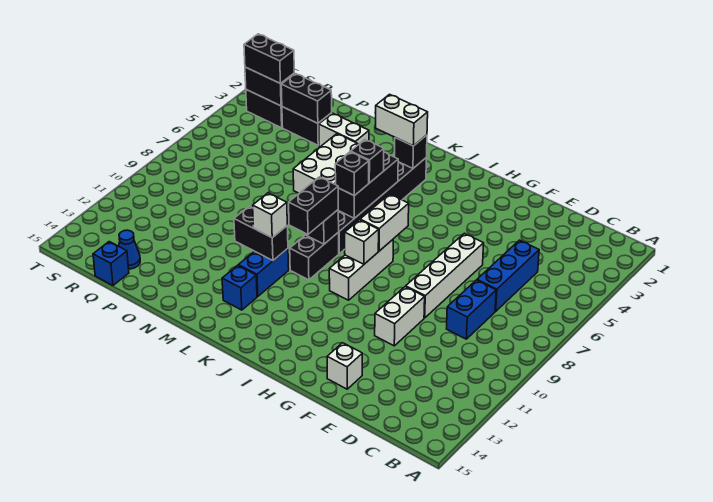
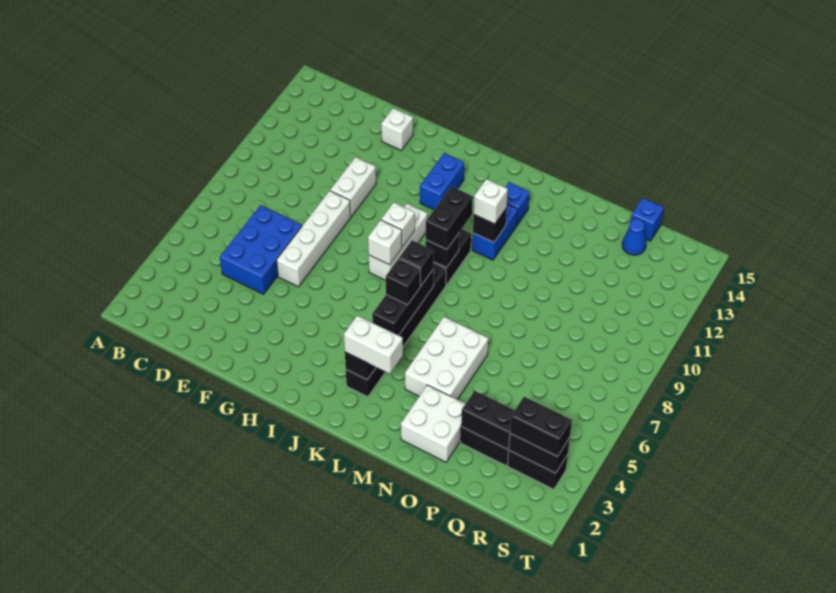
blue brick D5:D7 level 1 -> blue brick D5:E7 level 1
blue brick D8:D9 level 1 -> blue brick I12:I13 level 1
white brick I7:I8 level 2 -> white brick I8 level 2
black brick L11:M11 level 2 -> black brick L11 level 2
white brick N3:O3 level 1 -> white brick N2:O3 level 1

